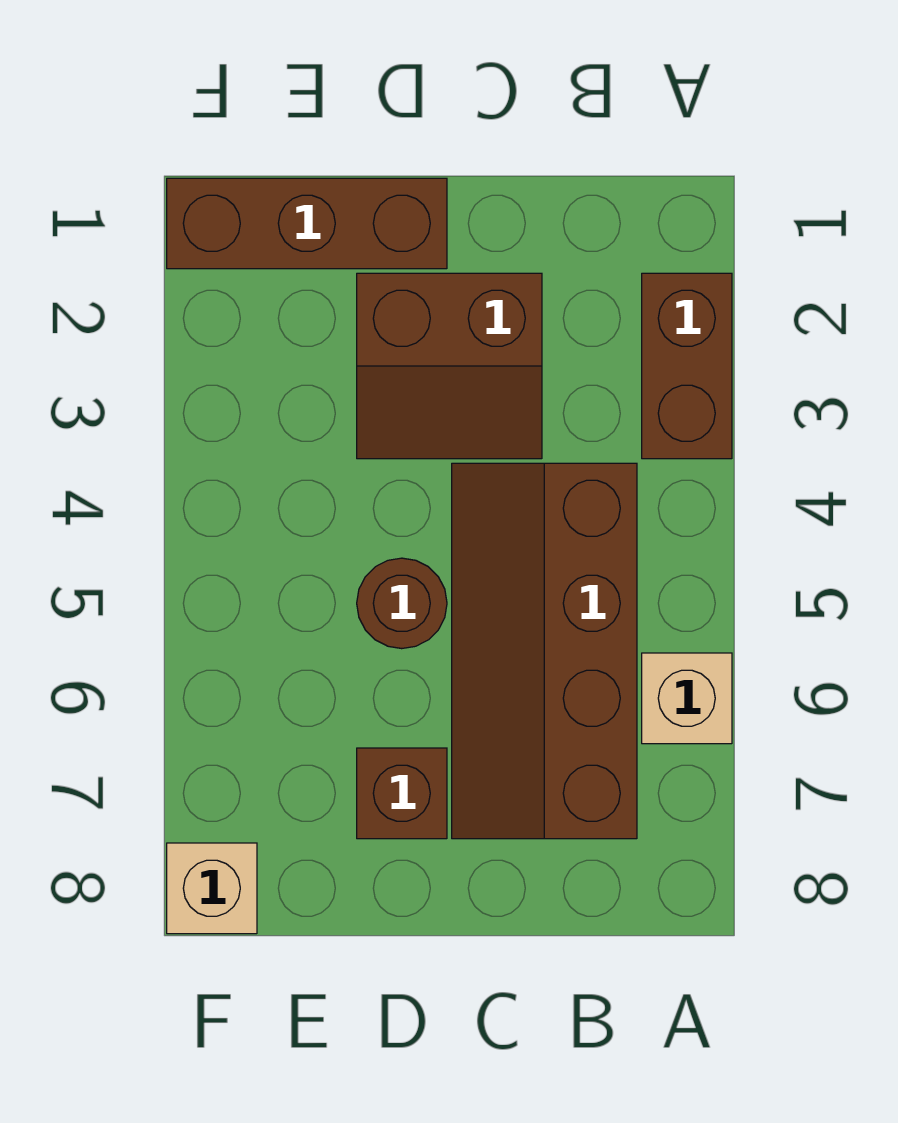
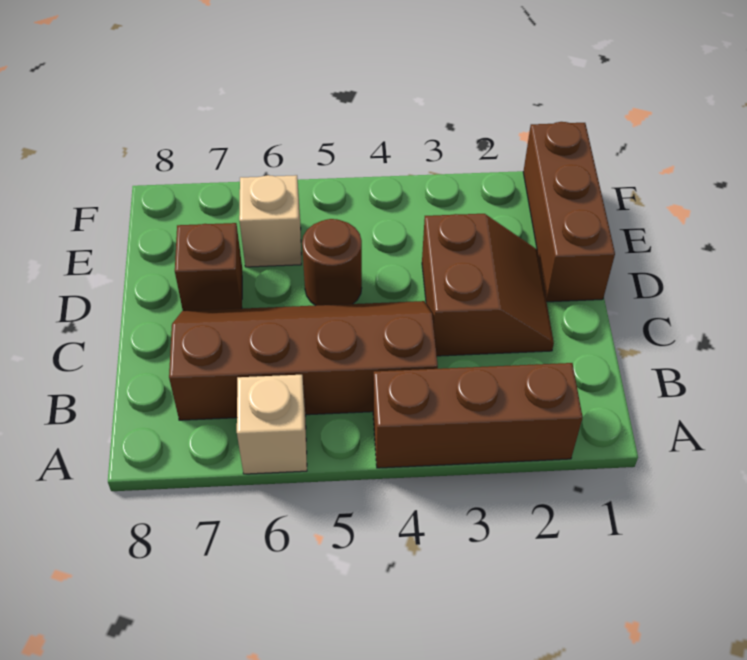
brown brick A2:A3 level 1 -> brown brick A2:A4 level 1
brown slope C2:D3 level 1 top 2 -> brown slope C2:D3 level 1 top 3
tan brick F8 level 1 -> tan brick E6 level 1

